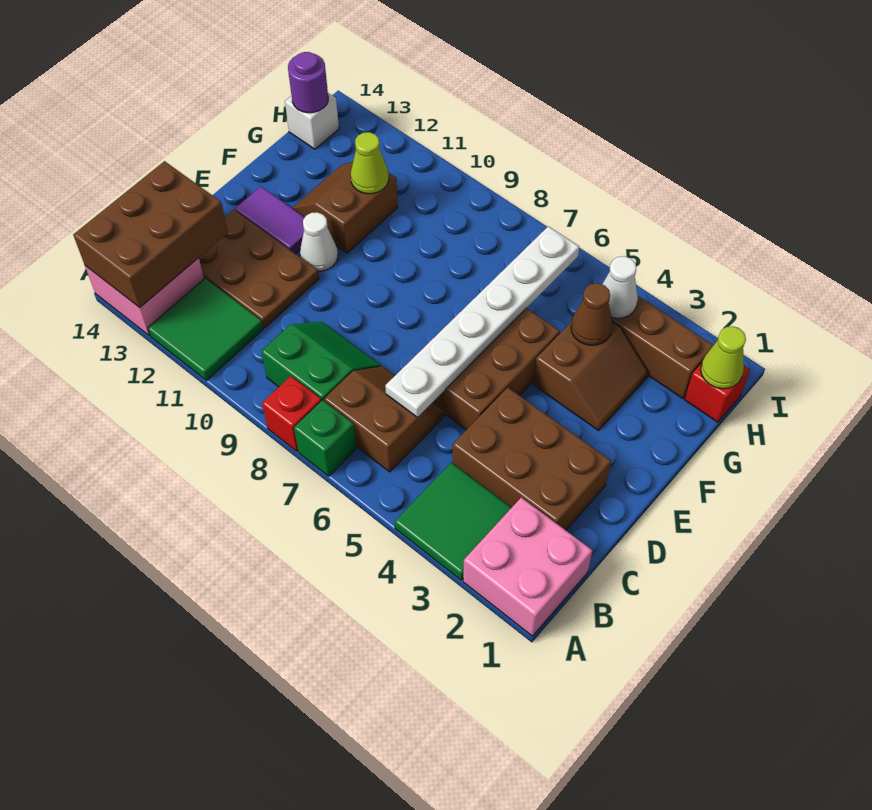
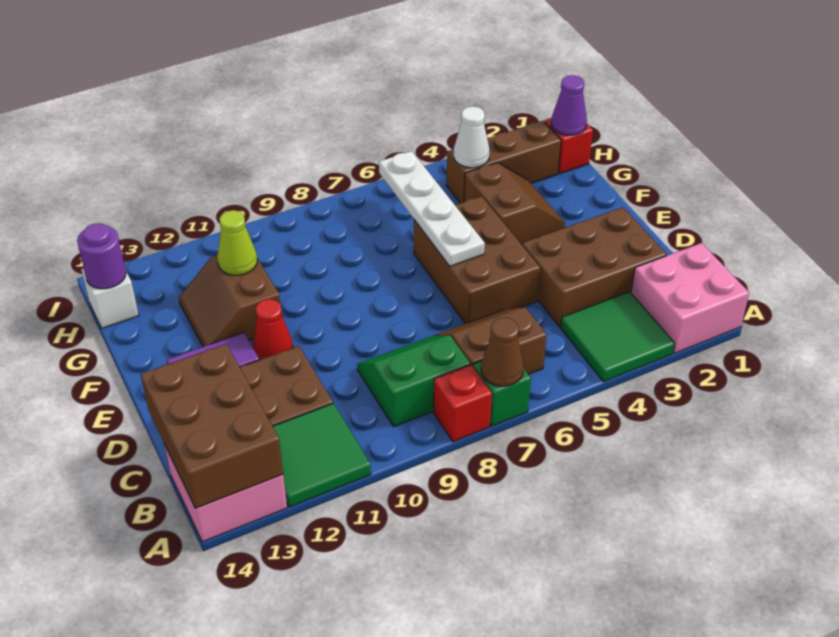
white plate C6:H6 level 2 -> white plate E6:H6 level 2
white cone E11 level 1 -> red cone E11 level 1
brown cone G4 level 2 -> brown cone A7 level 2
lime cone H1 level 2 -> purple cone H1 level 2

